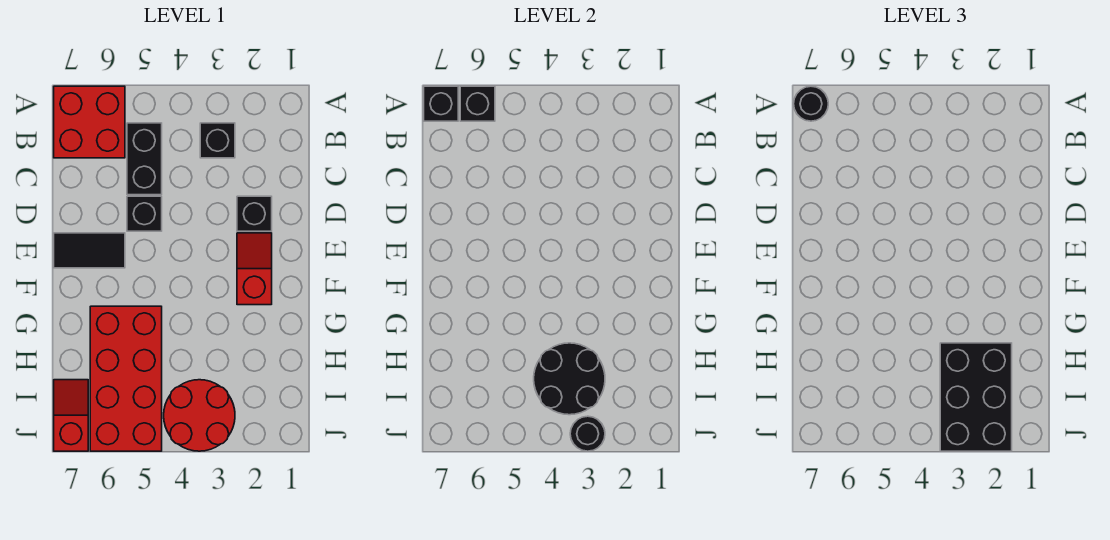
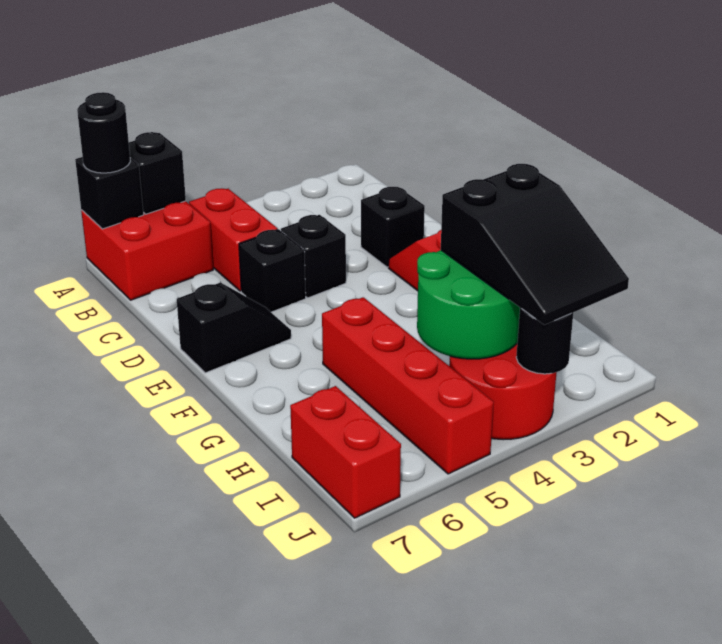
black brick B3 level 1 -> black brick D4 level 1
black brick B5:C5 level 1 -> red brick B5:C5 level 1
black tile E6:E7 level 1 -> black slope E6:E7 level 1 top 7
red brick G5:J6 level 1 -> red brick G5:J5 level 1
black brick H2:J3 level 3 -> black slope H2:J3 level 3 top H
black round brick H3:I4 level 2 -> green round brick H3:I4 level 2
red slope I7:J7 level 1 top J -> red brick I7:J7 level 1

